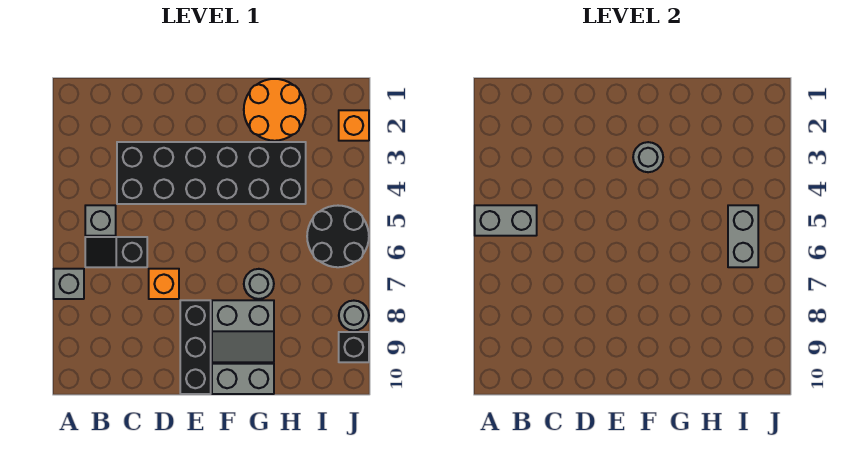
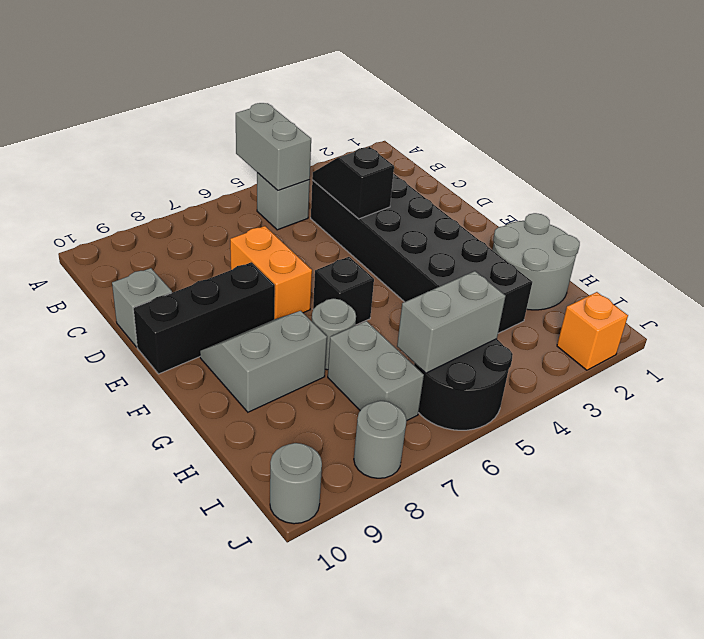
grey brick A7 level 1 -> grey brick D10 level 1
black slope B6:C6 level 1 top C -> black slope C4:D4 level 2 top D
orange brick D7 level 1 -> orange brick D7:E7 level 1
grey round brick F3 level 2 -> grey round brick J10 level 1
grey slope F8:G9 level 1 top 8 -> grey slope F8:G9 level 1 top G
grey brick F10:G10 level 1 -> grey brick H7:I7 level 1
orange round brick G1:H2 level 1 -> grey round brick G1:H2 level 1
black brick J9 level 1 -> black brick F6 level 1

